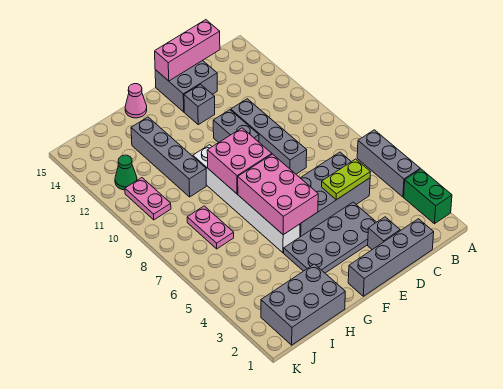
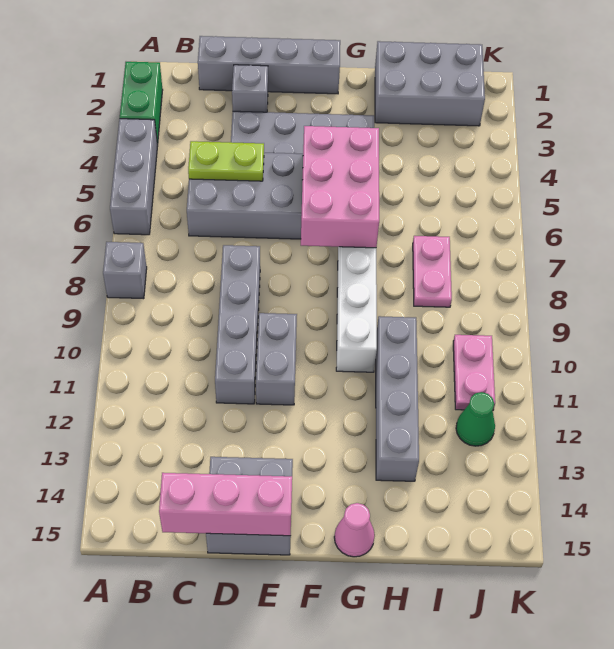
grey brick E13 level 1 -> grey brick A8 level 1
pink brick F8:G9 level 2 -> none

